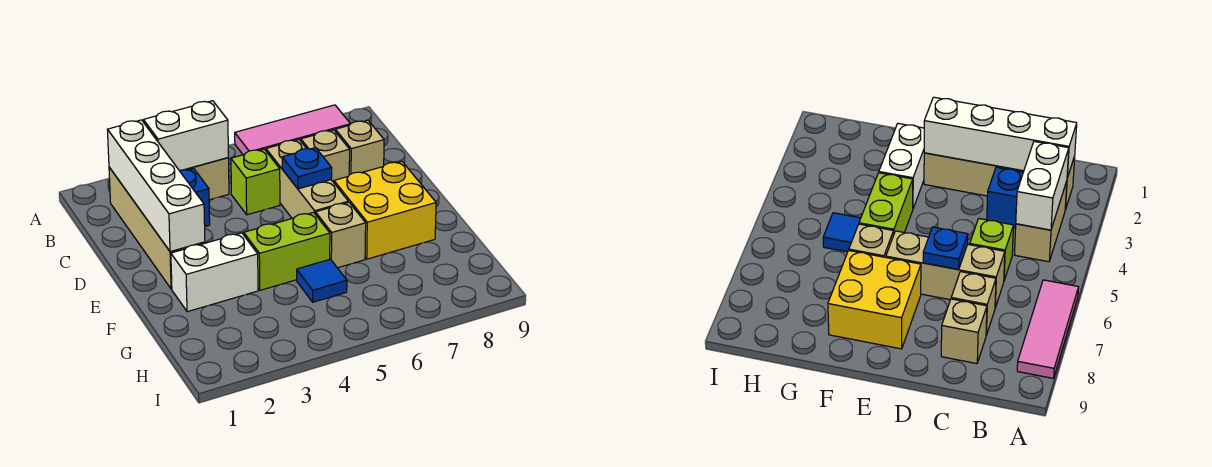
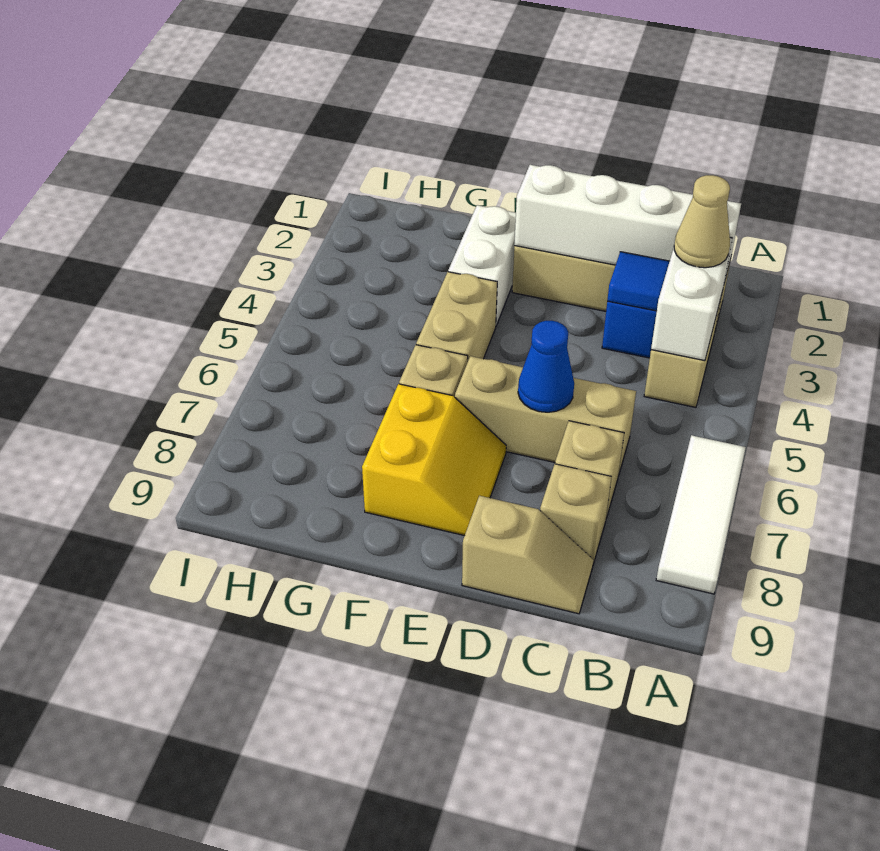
pink tile A6:A8 level 1 -> white tile A6:A8 level 1
none -> tan cone B3 level 3
lime brick C5 level 1 -> none
none -> tan slope C9:D9 level 1 top D
blue plate D6 level 2 -> blue cone D6 level 2
yellow brick E7:F8 level 1 -> yellow slope E7:F8 level 1 top F
lime brick F4:F5 level 1 -> tan brick F4:F5 level 1
blue tile G5 level 1 -> blue tile C3 level 2

